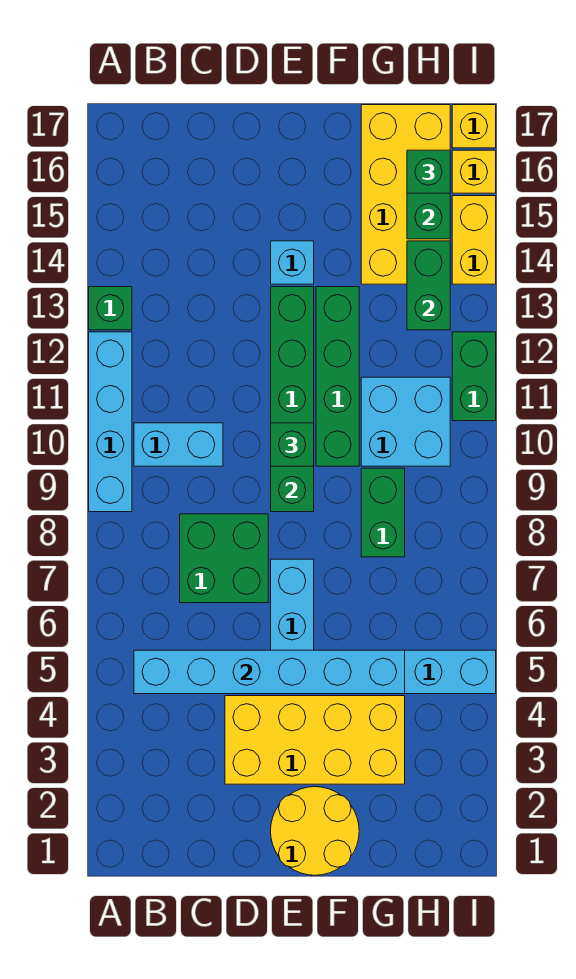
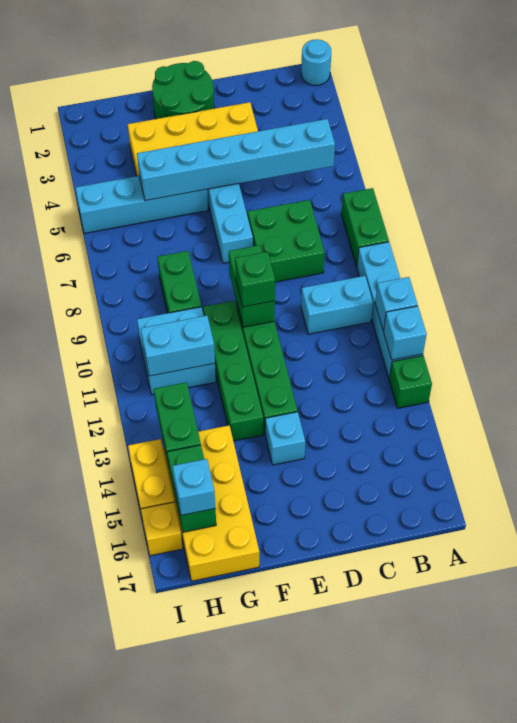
none -> cyan round brick A1 level 1
none -> cyan brick A11 level 2
none -> cyan brick A12 level 2
yellow round brick E1:F2 level 1 -> green round brick E1:F2 level 1
none -> cyan brick G11:H11 level 2
green brick H16 level 3 -> cyan brick H16 level 3
green brick I11:I12 level 1 -> green brick A7:A8 level 1
yellow brick I17 level 1 -> none

